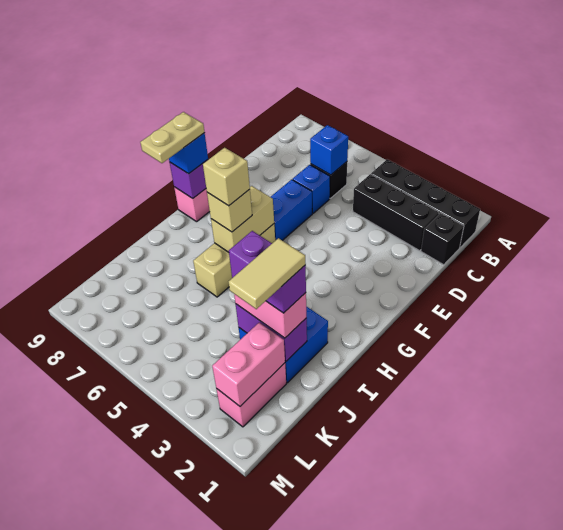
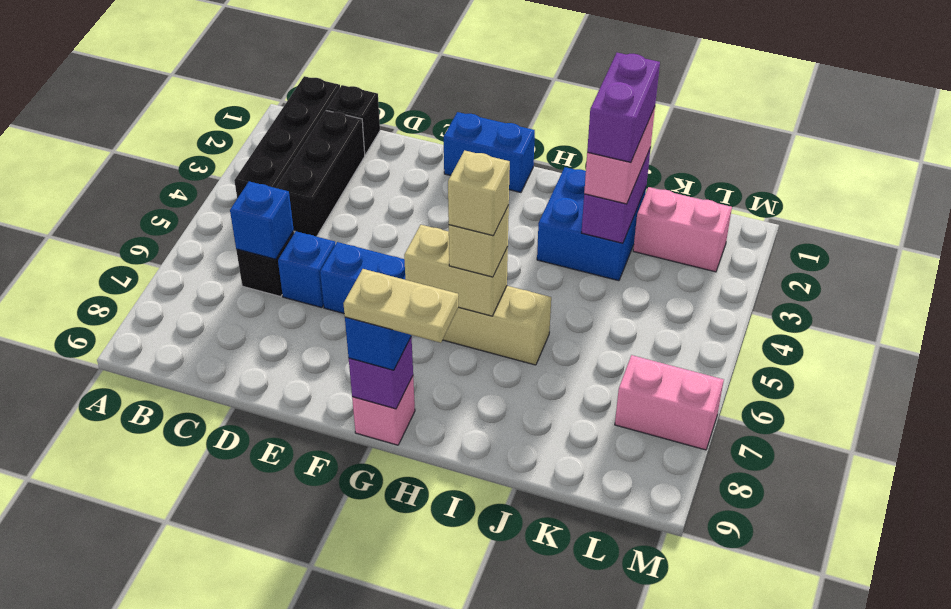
none -> blue brick F1:G1 level 1
tan tile J2:K2 level 5 -> none
pink brick K2:L2 level 2 -> pink brick L7:M7 level 1

